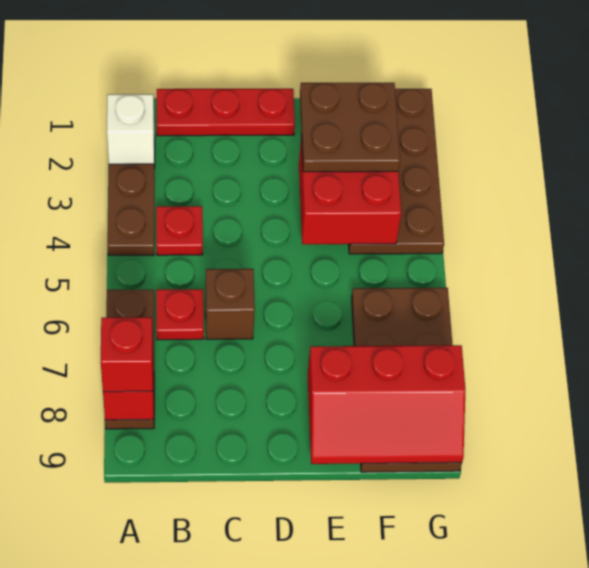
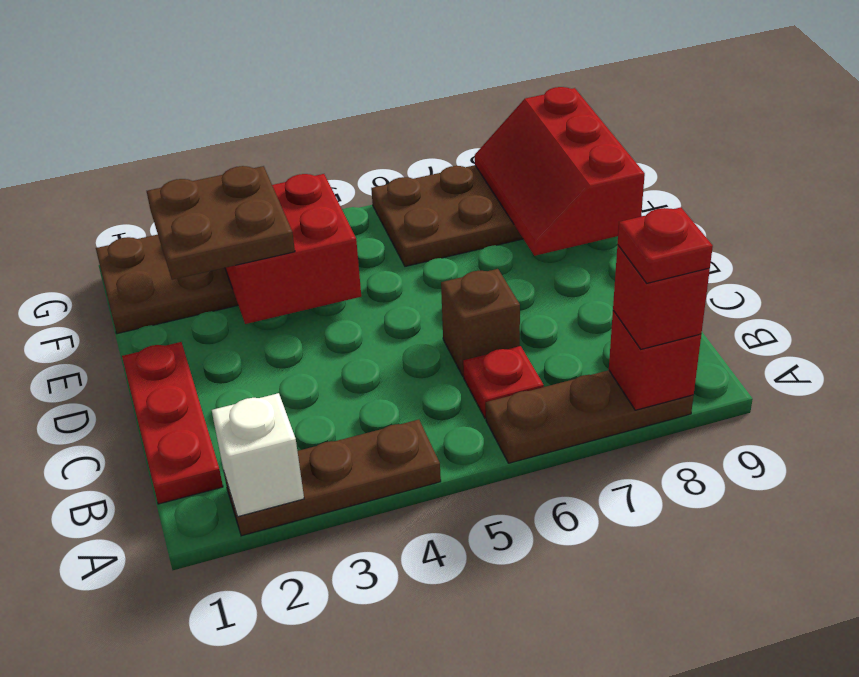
red plate B4 level 1 -> red plate A8 level 4
red slope E8:G9 level 2 top 8 -> red slope E8:G9 level 2 top 9

